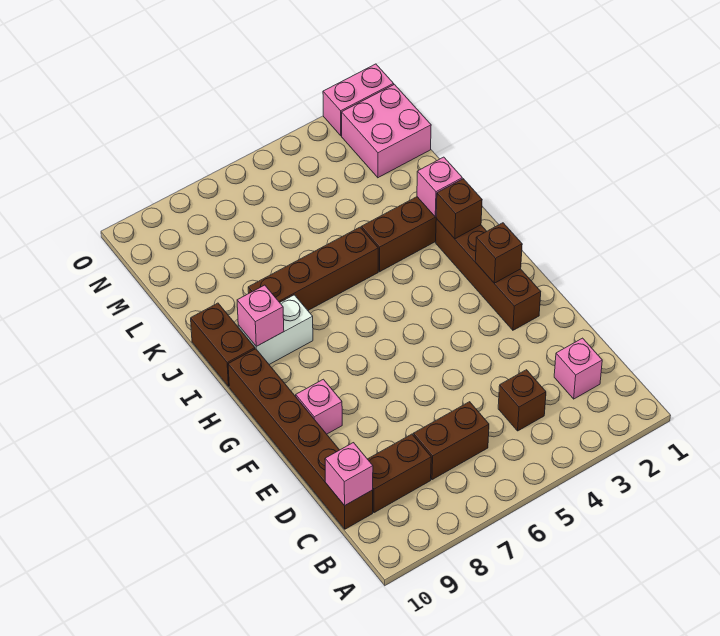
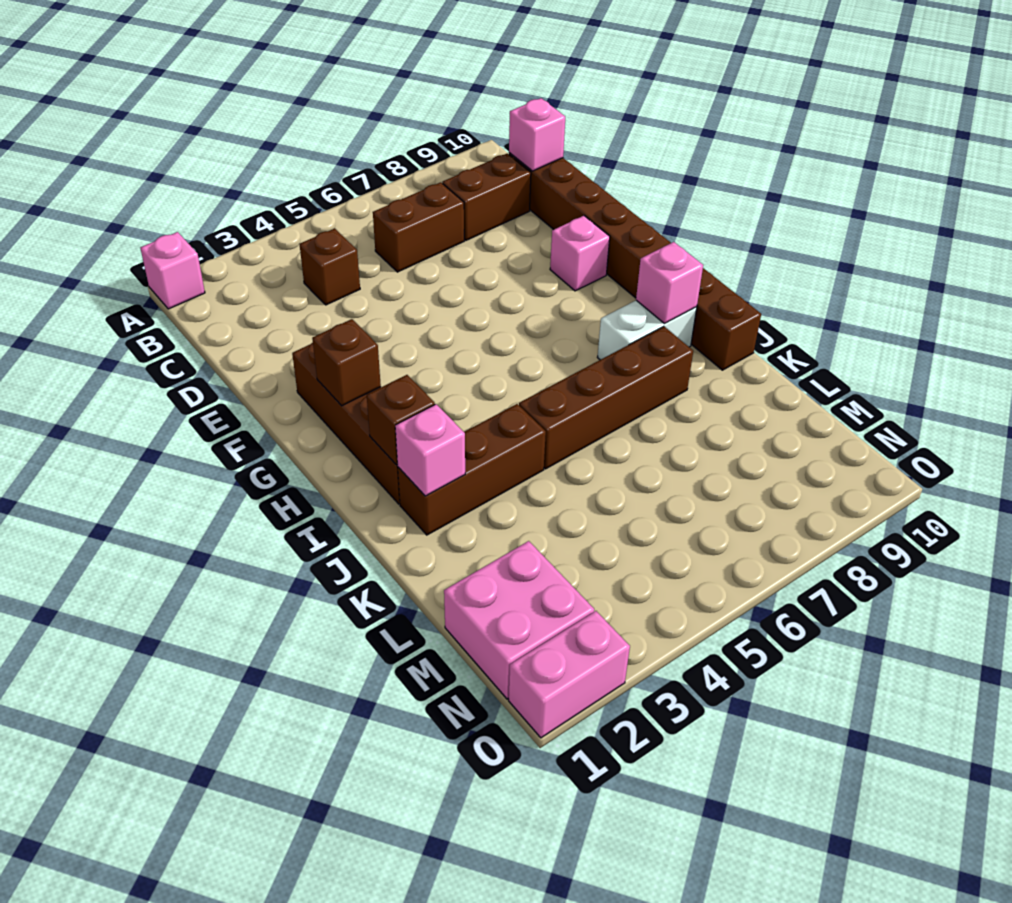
pink brick C2 level 1 -> pink brick A1 level 1

